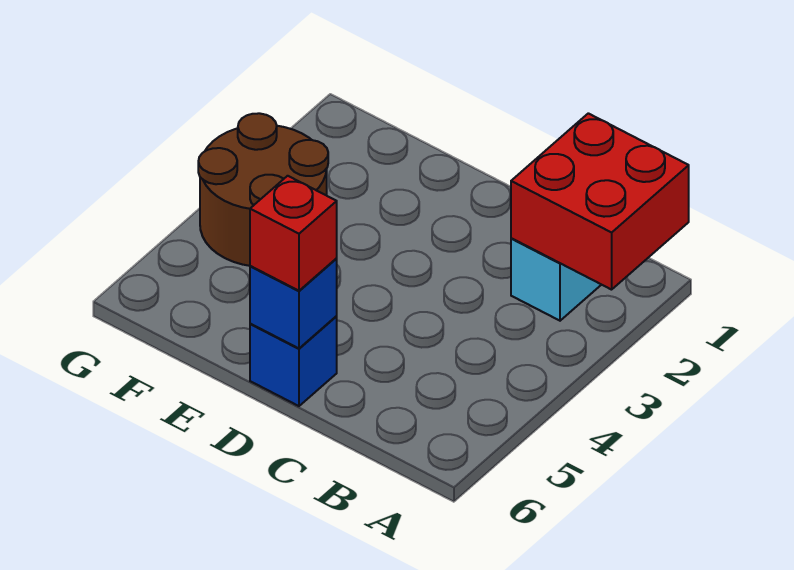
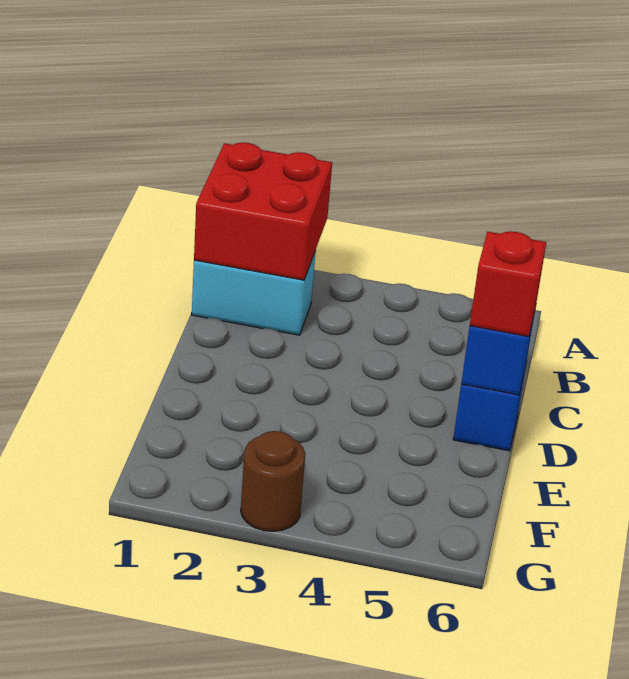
brown round brick F3:G4 level 1 -> brown round brick G3 level 1

